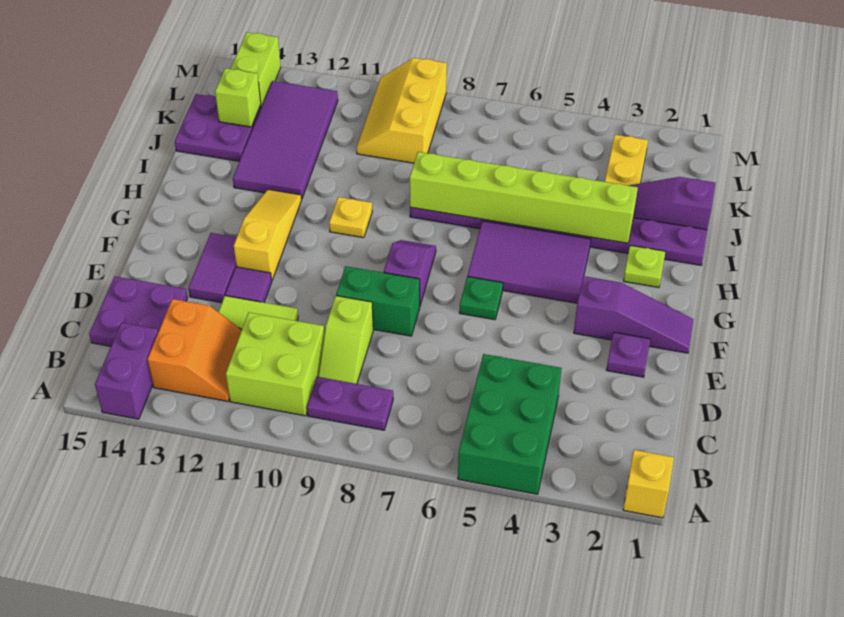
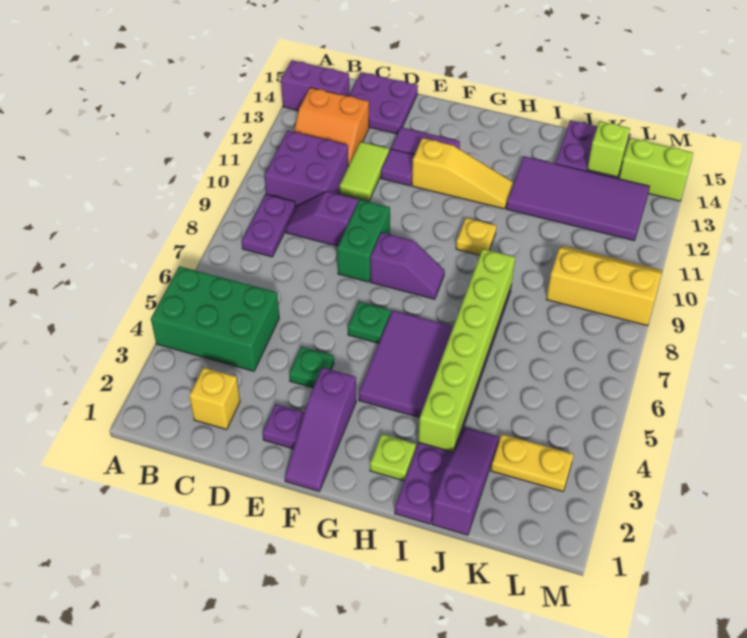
yellow brick A1 level 1 -> yellow brick C2 level 1
lime brick B10:C11 level 1 -> purple brick B10:C11 level 1
lime slope C9:D9 level 1 top D -> purple slope C9:D9 level 1 top D
none -> green plate E4 level 1

